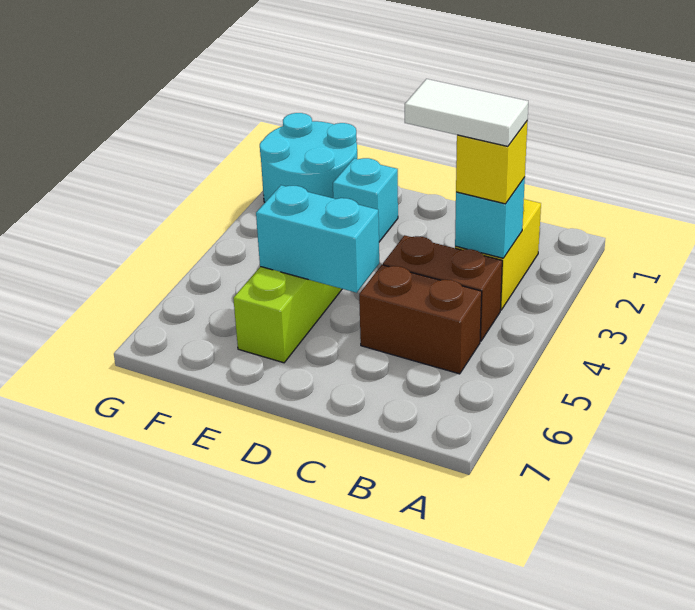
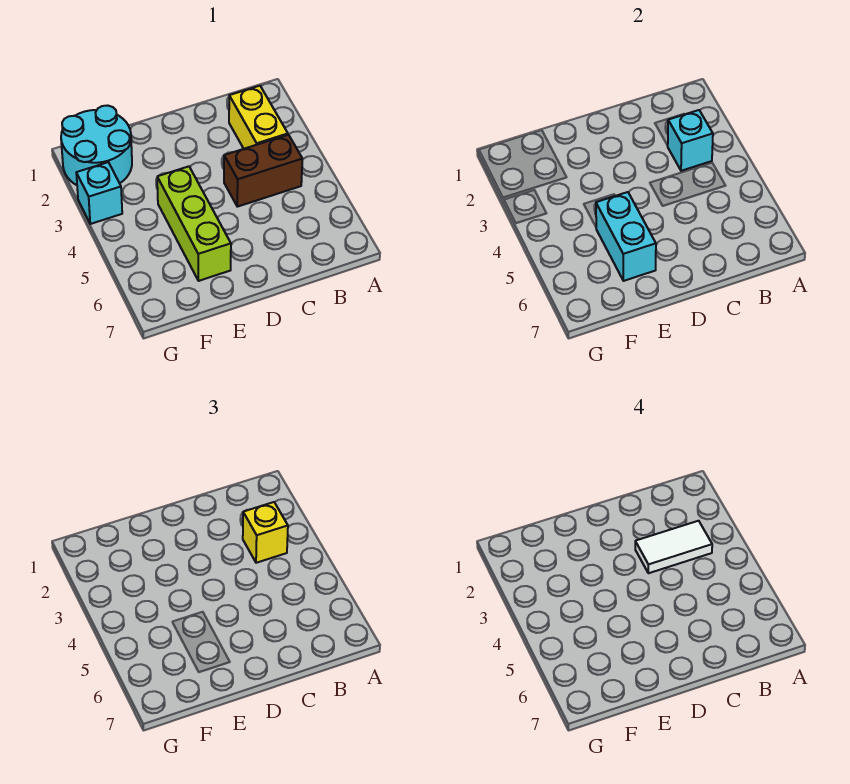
brown brick B5:C5 level 1 -> none
cyan brick D5:E5 level 2 -> cyan brick E5:E6 level 2
cyan brick E2 level 1 -> cyan brick G3 level 1

